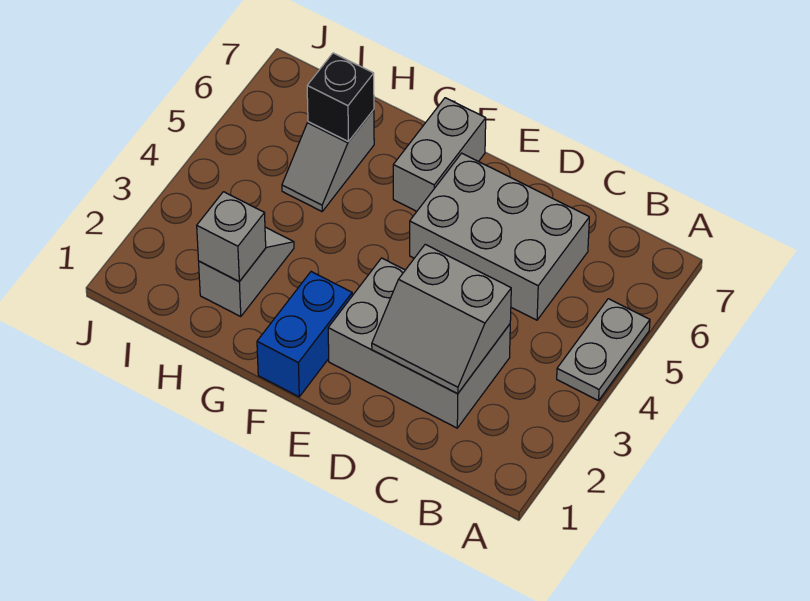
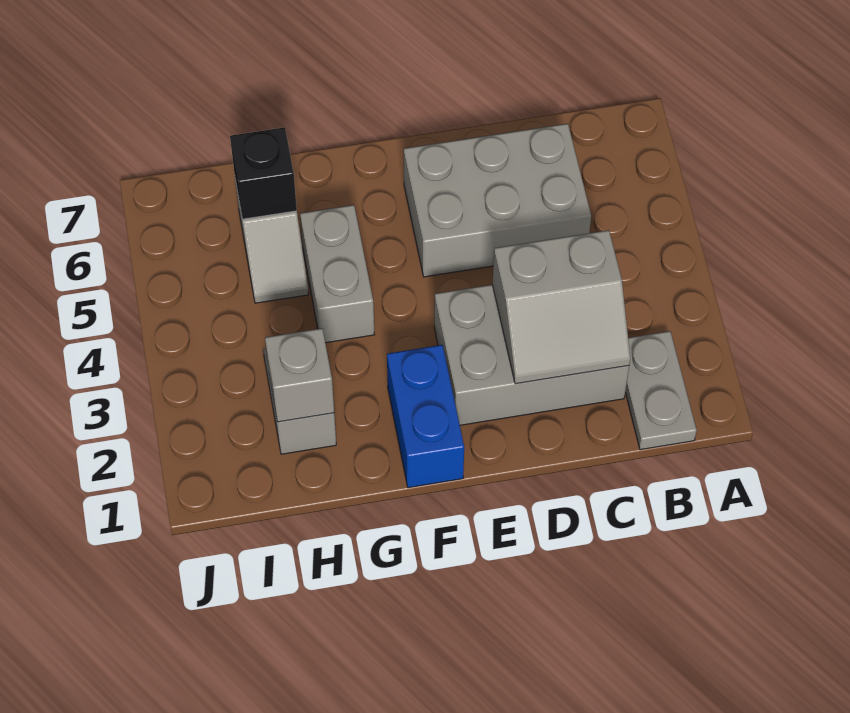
grey plate A4:A5 level 1 -> grey plate B1:B2 level 1
grey brick F6:F7 level 1 -> grey brick G4:G5 level 1

